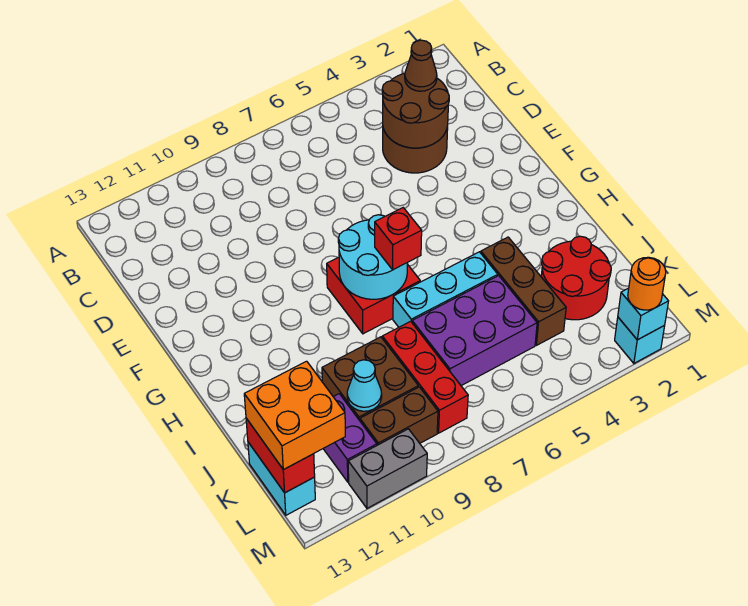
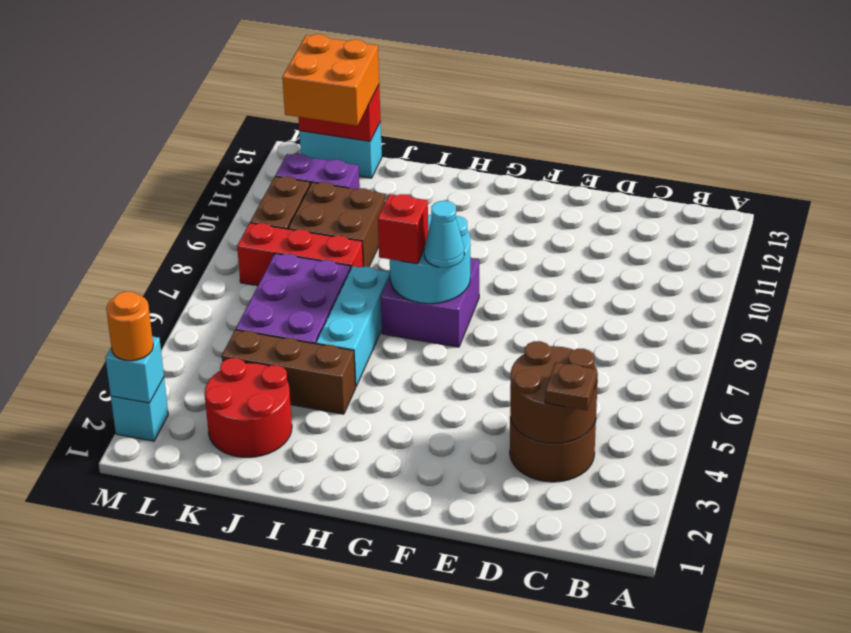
brown cone C3 level 3 -> brown plate C3 level 3
red brick G7:H8 level 1 -> purple brick G7:H8 level 1
cyan cone K10 level 2 -> cyan cone G7 level 3
grey brick M10:M11 level 1 -> none

